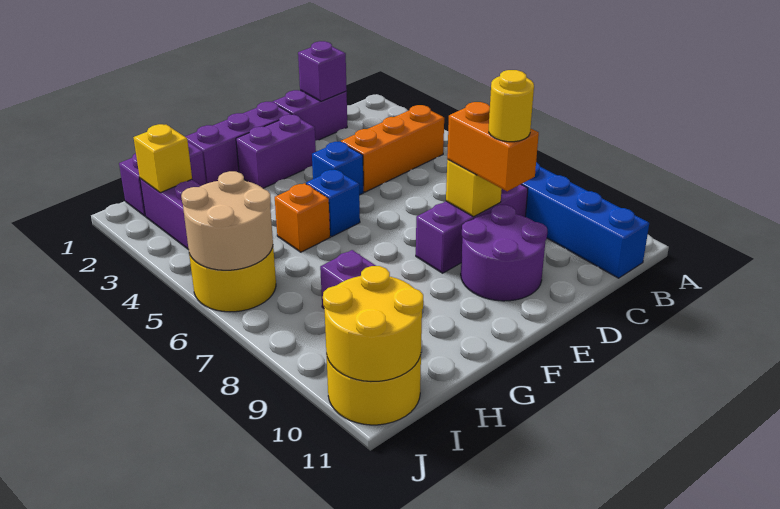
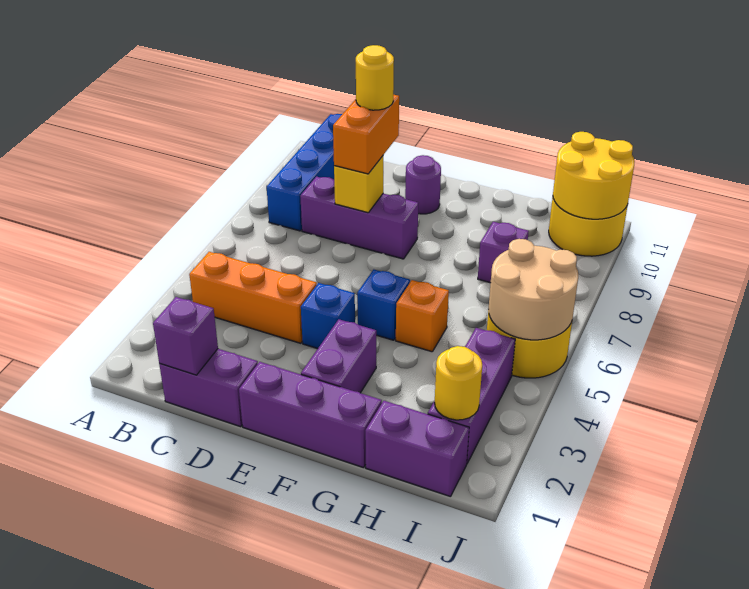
purple round brick D9:E10 level 1 -> purple round brick E10 level 1
purple brick E2:F2 level 1 -> purple brick F2:F3 level 1
yellow brick I2 level 2 -> yellow round brick I2 level 2

